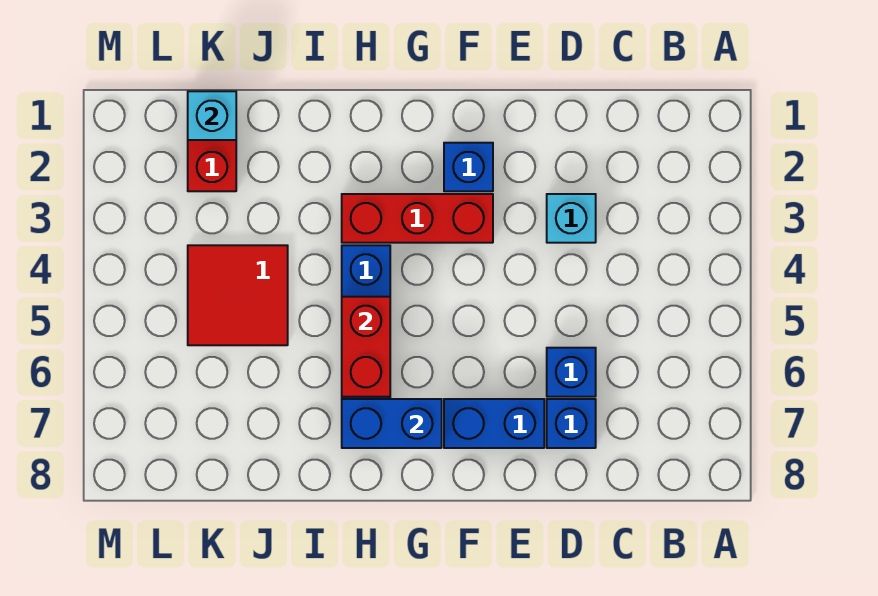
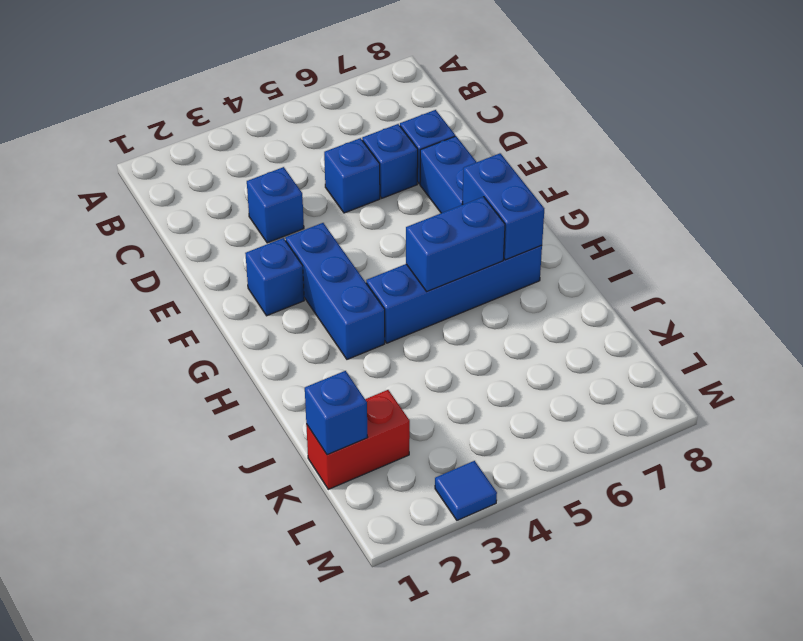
cyan brick D3 level 1 -> blue brick D3 level 1
none -> blue brick D5 level 1
red brick F3:H3 level 1 -> blue brick F3:H3 level 1
red brick H5:H6 level 2 -> blue brick H5:H6 level 2
red tile J4:K5 level 1 -> none
cyan brick K1 level 2 -> blue brick K1 level 2
none -> blue tile M3 level 1

